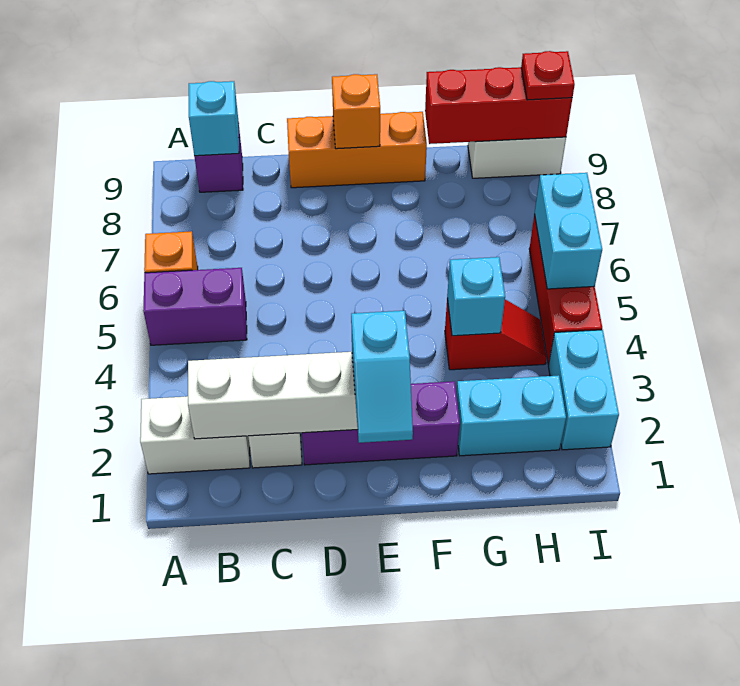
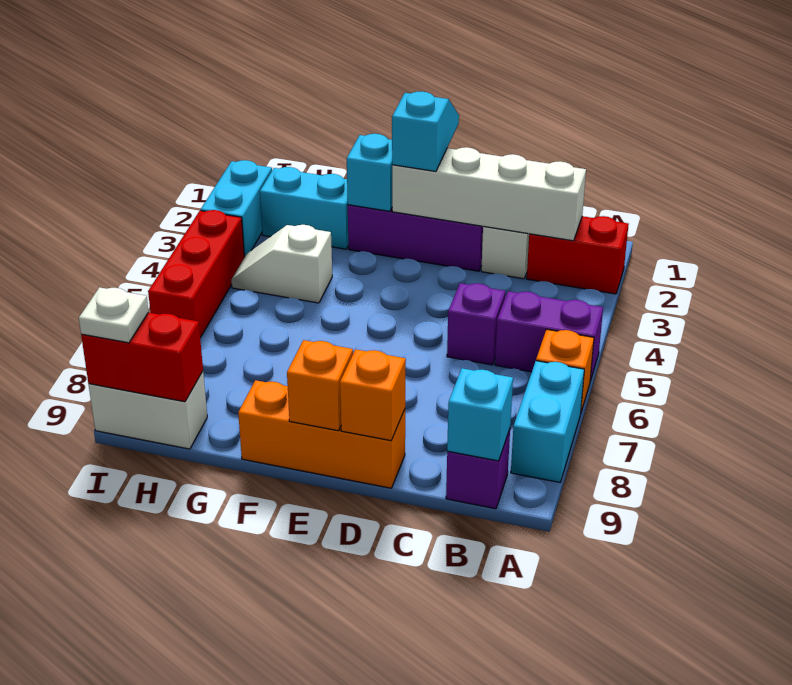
white brick A2:B2 level 1 -> red brick A2:B2 level 1
none -> purple brick C5 level 1
none -> orange brick D9 level 2
red slope G4:H4 level 1 top G -> white slope G4:H4 level 1 top G
cyan brick G4 level 2 -> cyan brick F2 level 2
red brick G9:I9 level 2 -> red brick H9:I9 level 2
cyan brick I5:I6 level 2 -> cyan brick A7:A8 level 1
red plate I9 level 3 -> white plate I9 level 3

